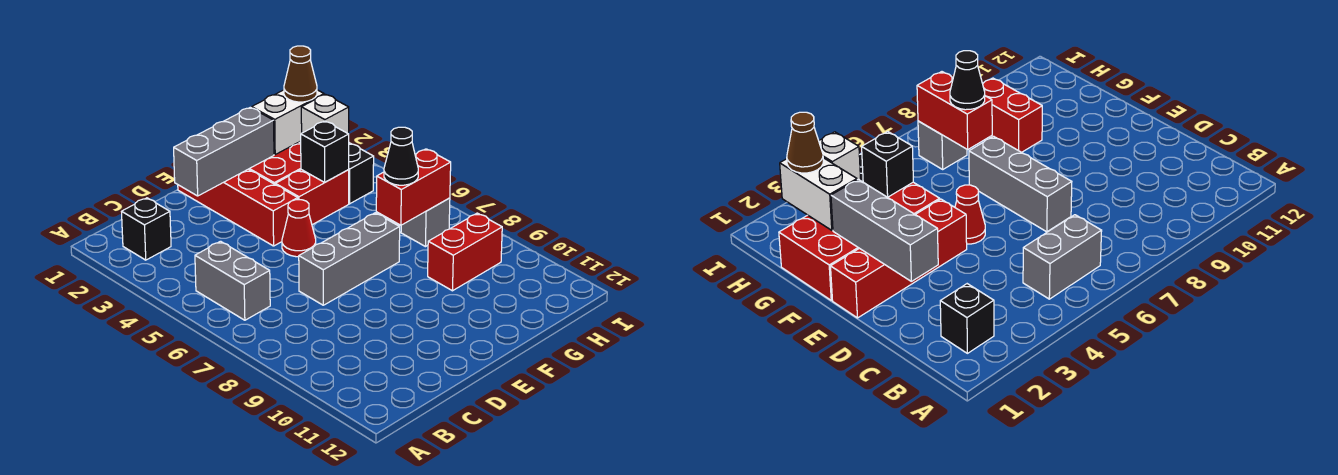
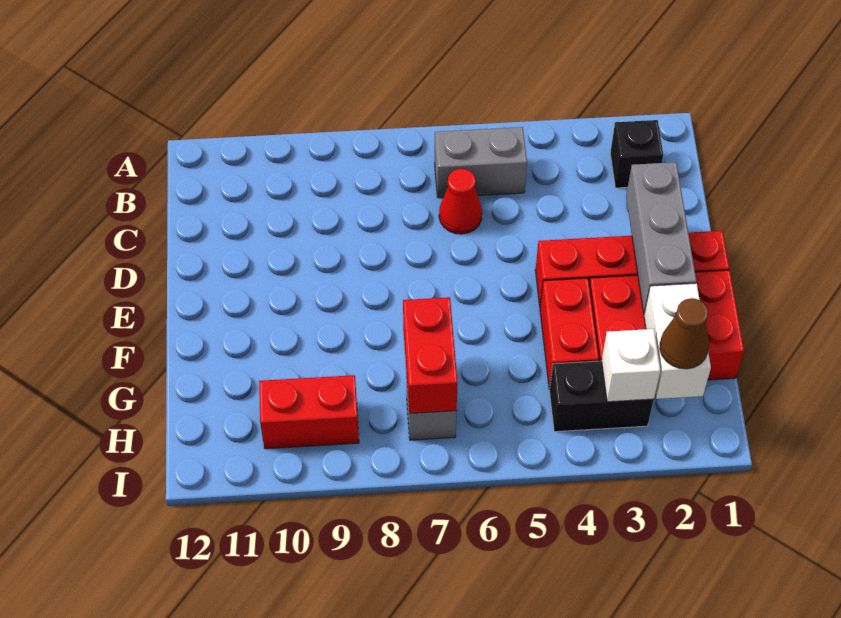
grey brick D7:F7 level 1 -> none
red cone E5 level 1 -> red cone C6 level 1
black brick G4 level 2 -> none
black cone G7 level 3 -> none
red brick G9:H9 level 1 -> red brick H9:H10 level 1

